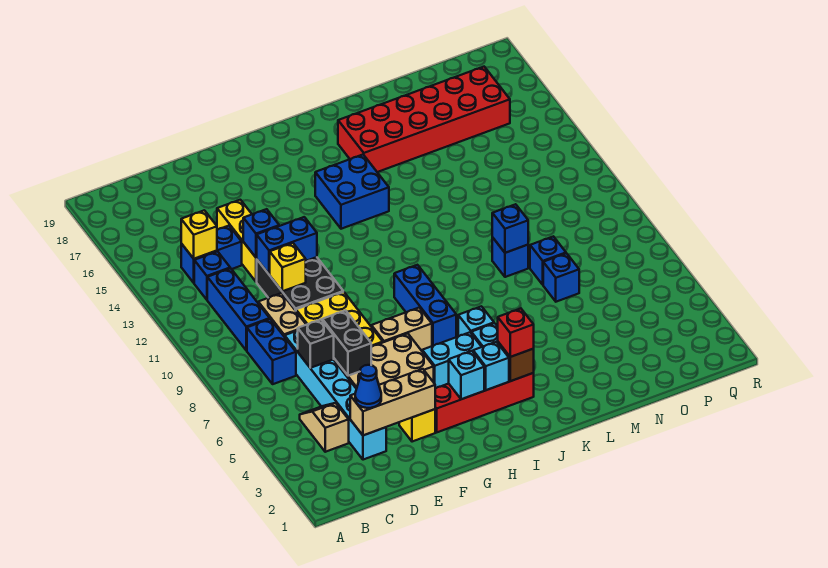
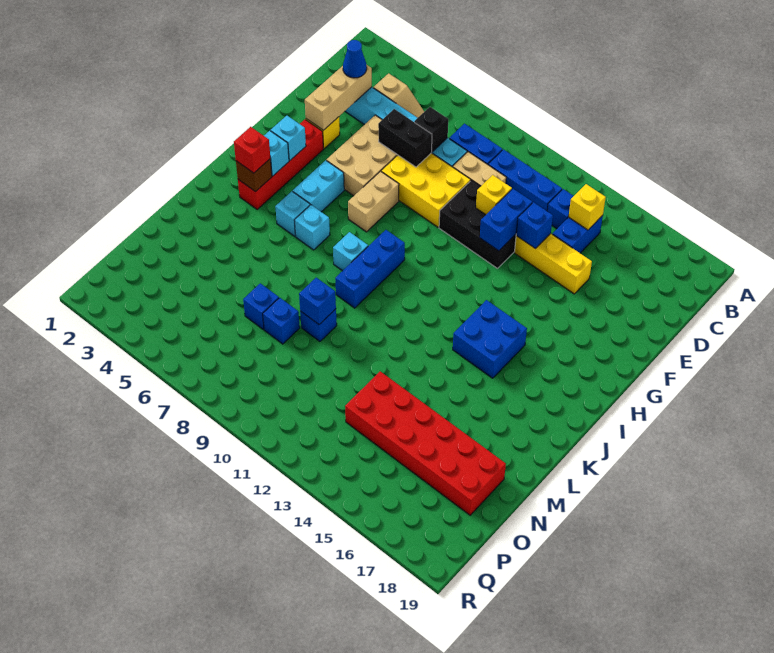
blue brick I7:I9 level 1 -> blue brick I9:K9 level 1
none -> cyan brick J8 level 1
red brick K16:P17 level 1 -> red brick N13:O18 level 1

